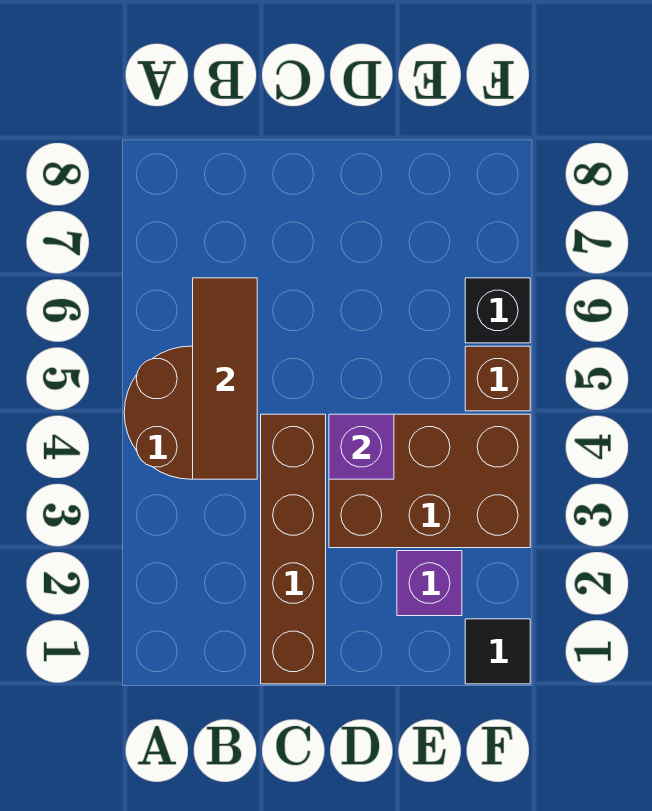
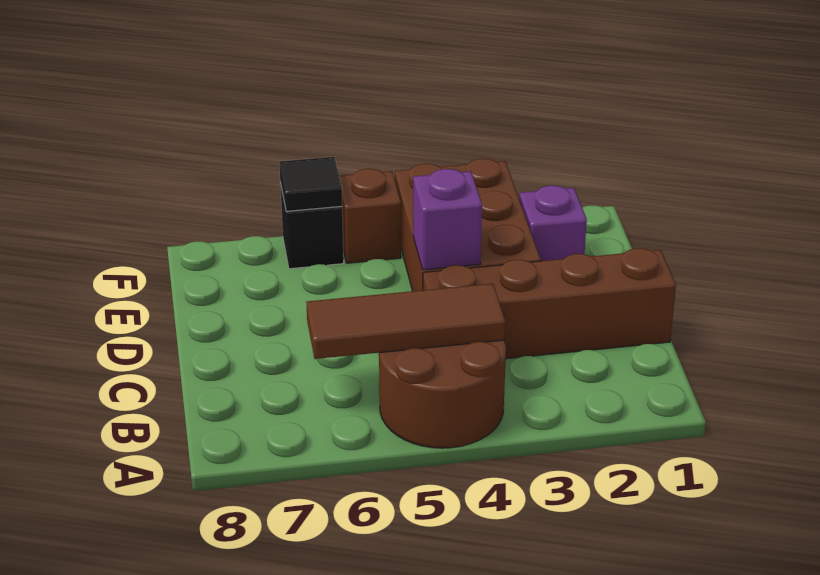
black tile F1 level 1 -> black tile F6 level 2

